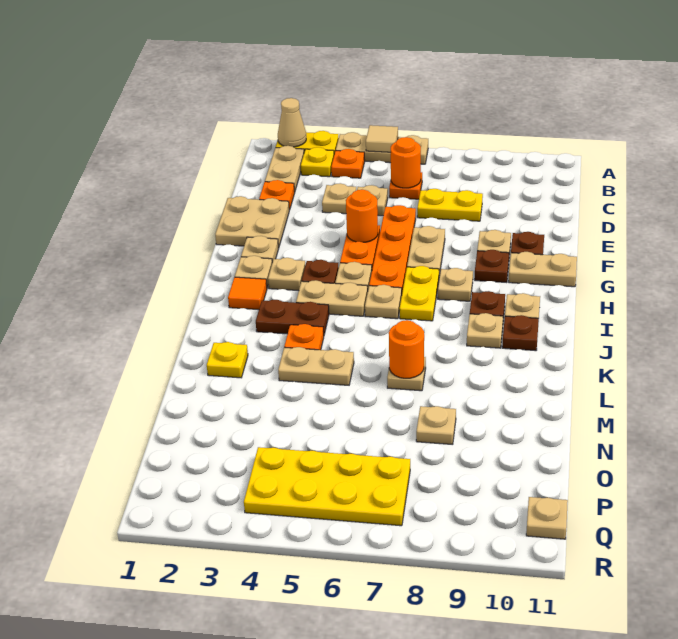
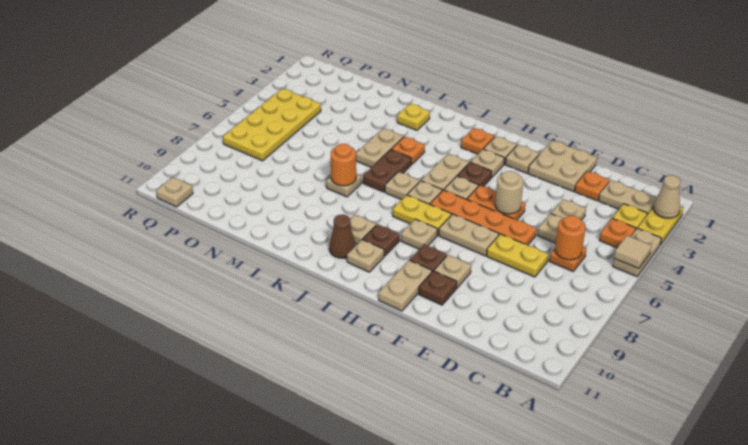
tan plate A4:A6 level 1 -> tan plate A4:A5 level 1
yellow plate D7:D8 level 1 -> yellow plate D7:E7 level 1
orange round brick F5 level 2 -> tan round brick F5 level 2
orange tile I2 level 1 -> orange plate I2 level 1
brown plate J3:J4 level 1 -> brown plate K5:K6 level 1
brown plate J10 level 1 -> brown cone J10 level 1
tan plate N8 level 1 -> tan plate J6 level 1

